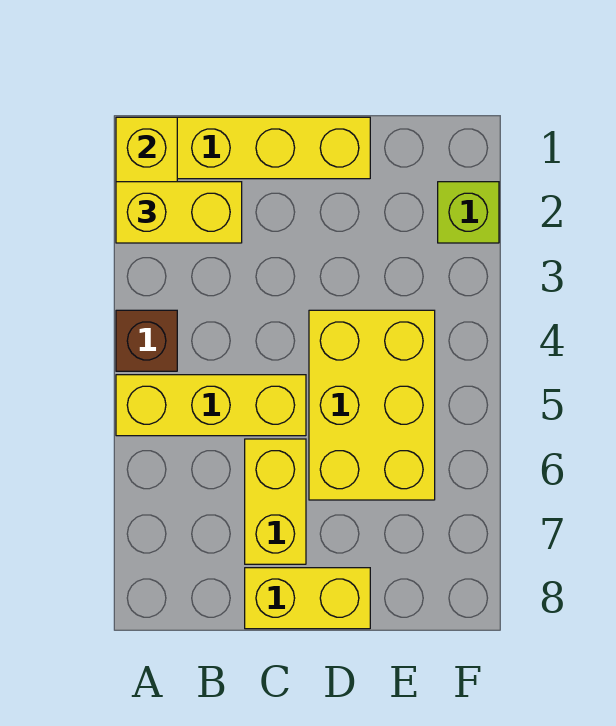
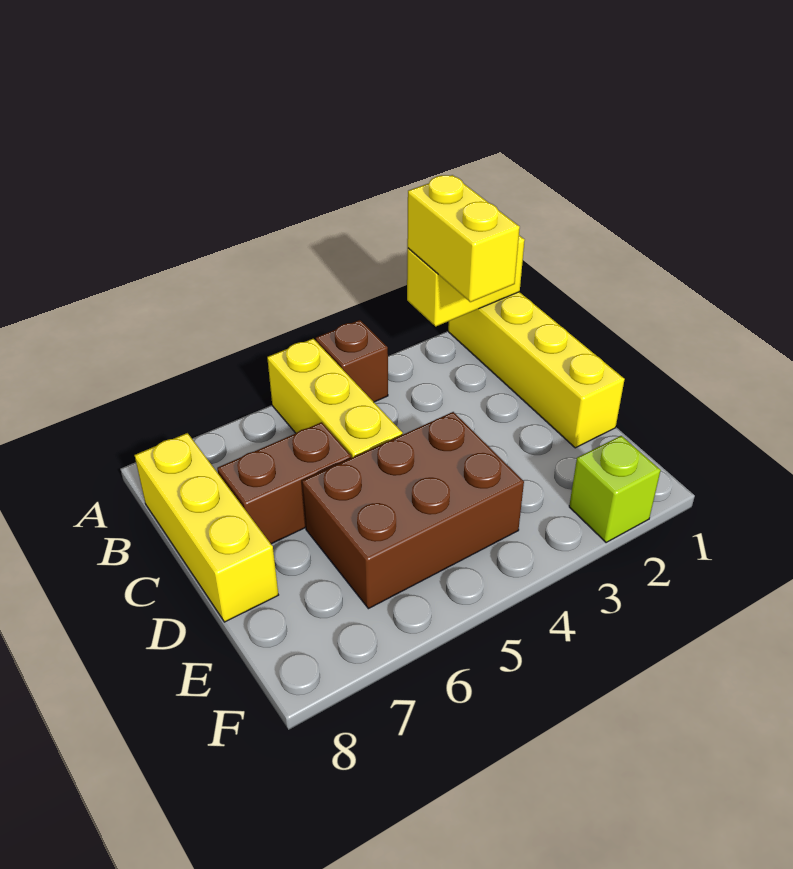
yellow brick C6:C7 level 1 -> brown brick C6:C7 level 1
yellow brick C8:D8 level 1 -> yellow brick B8:D8 level 1
yellow brick D4:E6 level 1 -> brown brick D4:E6 level 1

